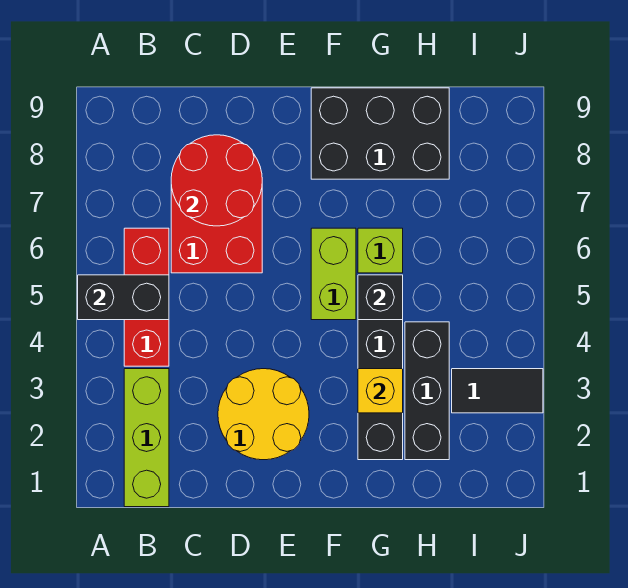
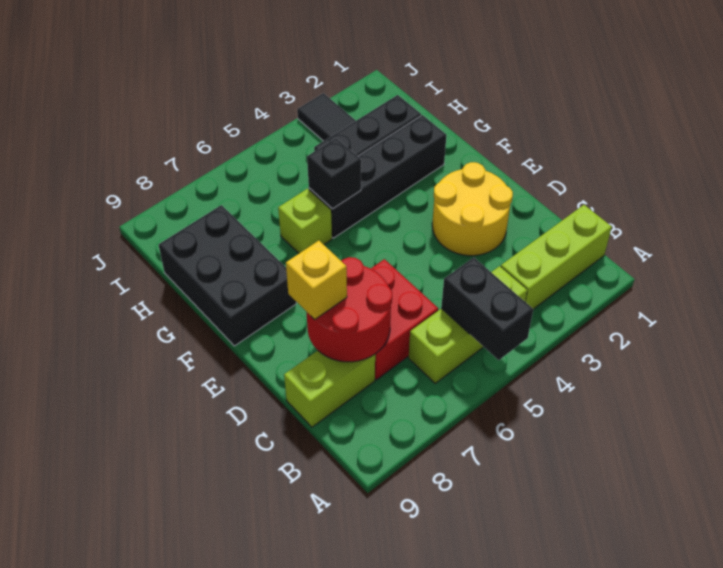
red brick B4:B6 level 1 -> lime brick B4:B6 level 1
lime brick F5:F6 level 1 -> lime brick C8:C9 level 1
yellow brick G3 level 2 -> yellow brick D8 level 3

